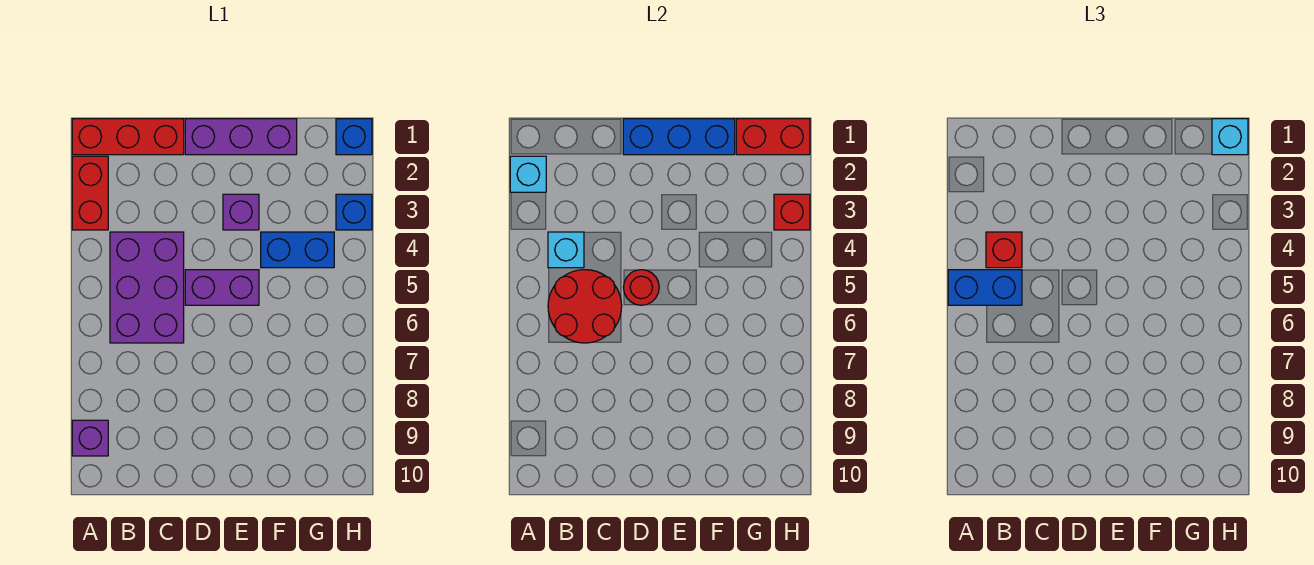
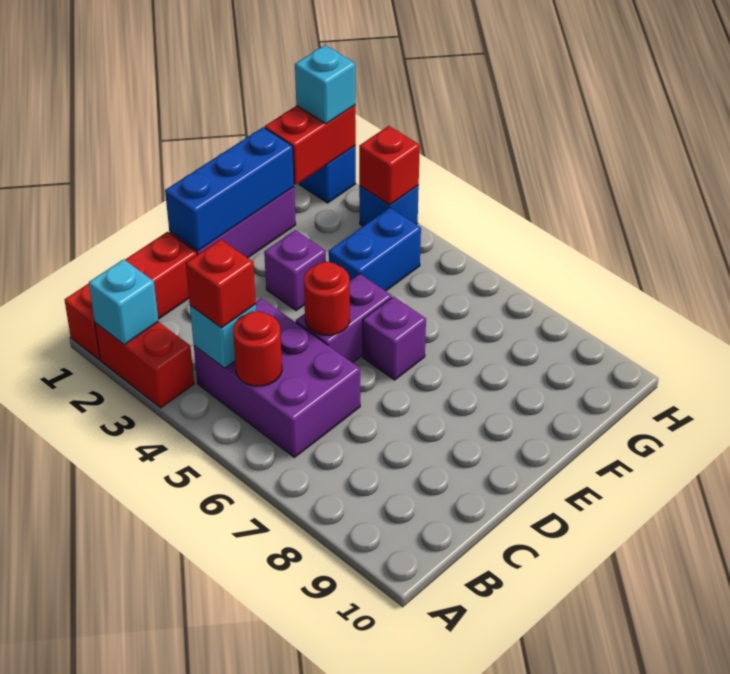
blue brick A5:B5 level 3 -> none
purple brick A9 level 1 -> purple brick E6 level 1
red round brick B5:C6 level 2 -> red round brick B5 level 2

